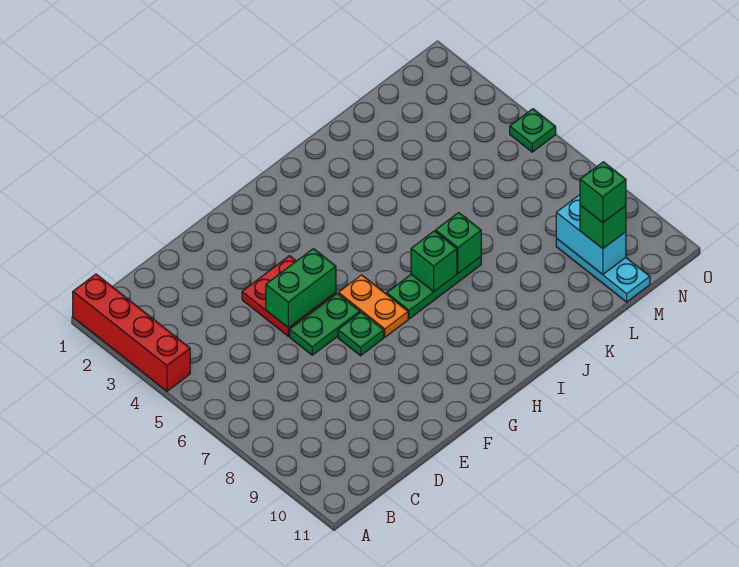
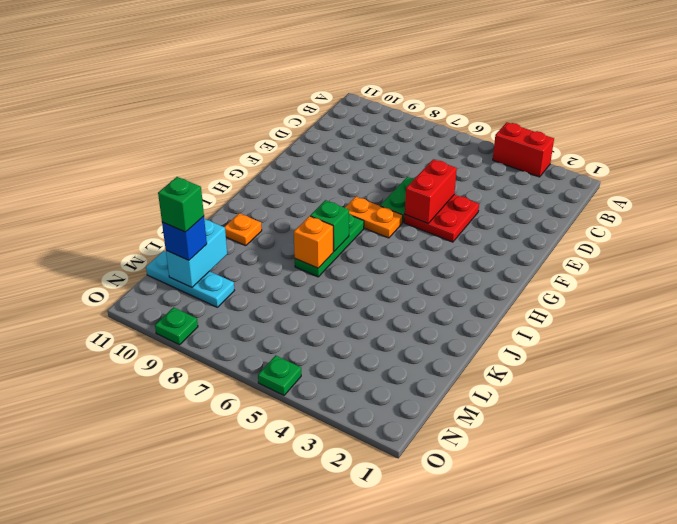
red brick A1:A4 level 1 -> red brick A3:A4 level 1
green brick E5:F5 level 2 -> red brick E5:F5 level 2
green plate F7 level 1 -> green plate O9 level 1
green brick J7 level 2 -> orange brick J7 level 2
none -> orange plate J10 level 1
cyan brick M9:M10 level 2 -> cyan brick L10:M10 level 2
green brick M10 level 3 -> blue brick M10 level 3

